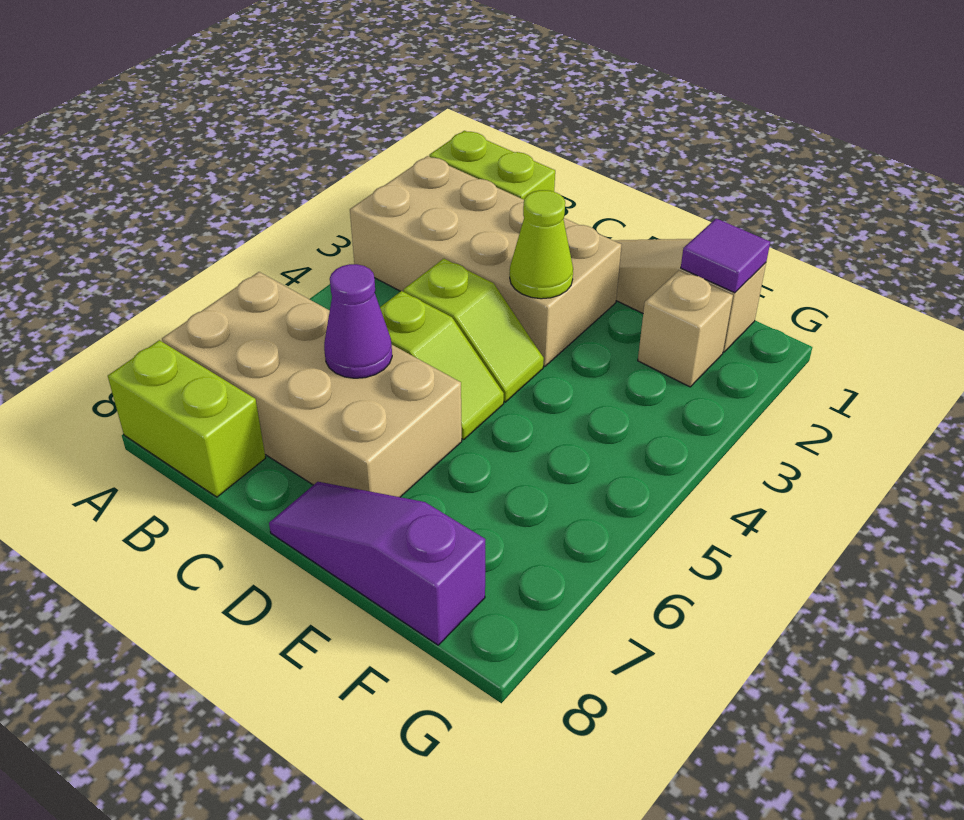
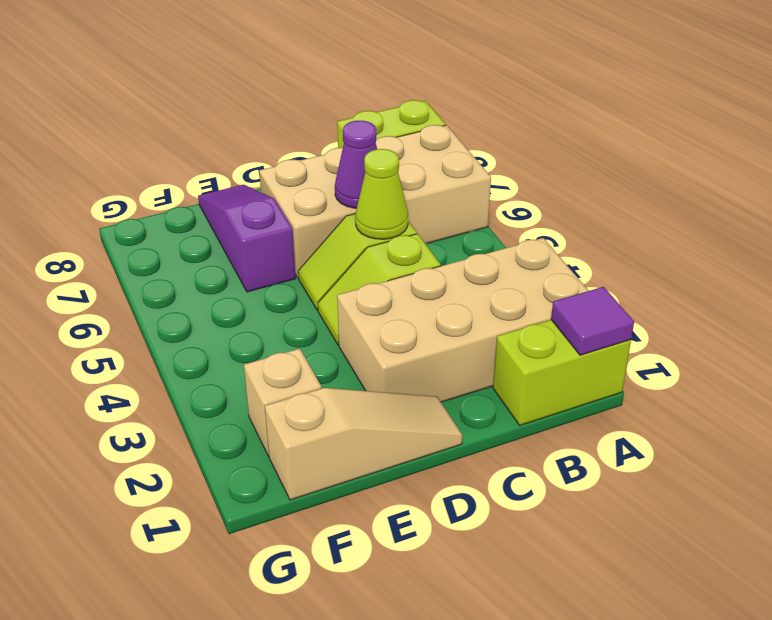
lime cone D3 level 2 -> lime cone C5 level 2
purple slope D8:F8 level 1 top F -> purple slope E6:E8 level 1 top 6
purple tile F1 level 2 -> purple tile A1 level 2

